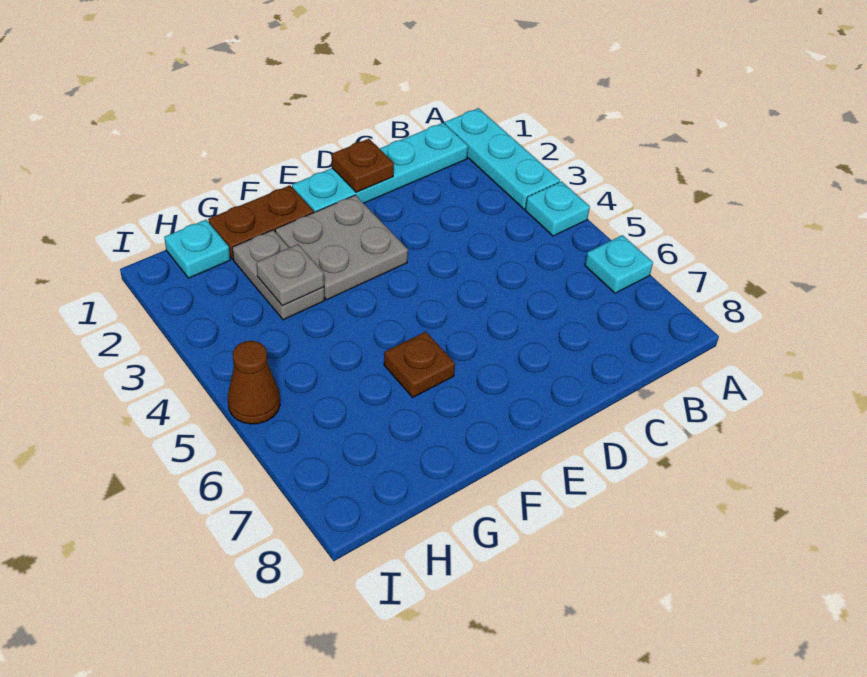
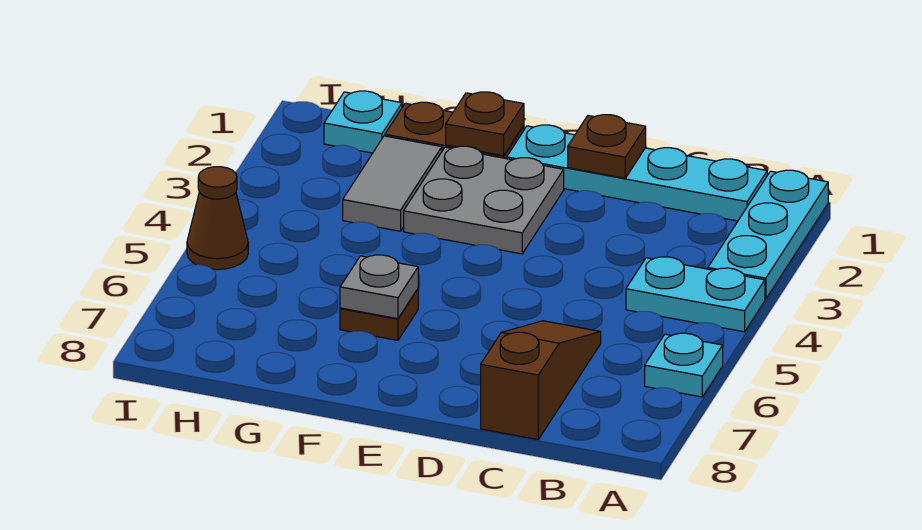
cyan plate A4 level 1 -> cyan plate A4:B4 level 1
none -> brown slope C6:C8 level 1 top 8
none -> brown plate F1 level 2
grey plate G2:G3 level 1 -> grey tile G2:G3 level 1
grey plate G3 level 2 -> grey plate F6 level 2

